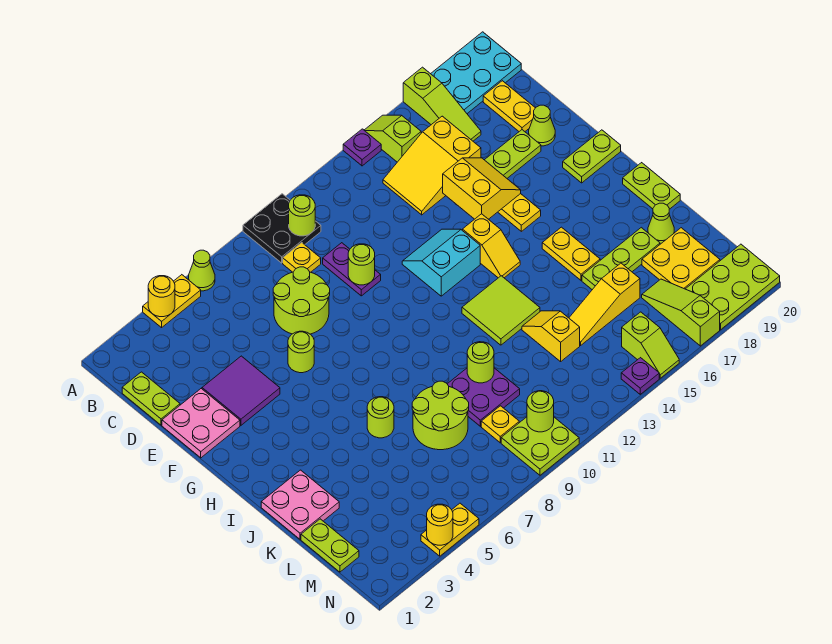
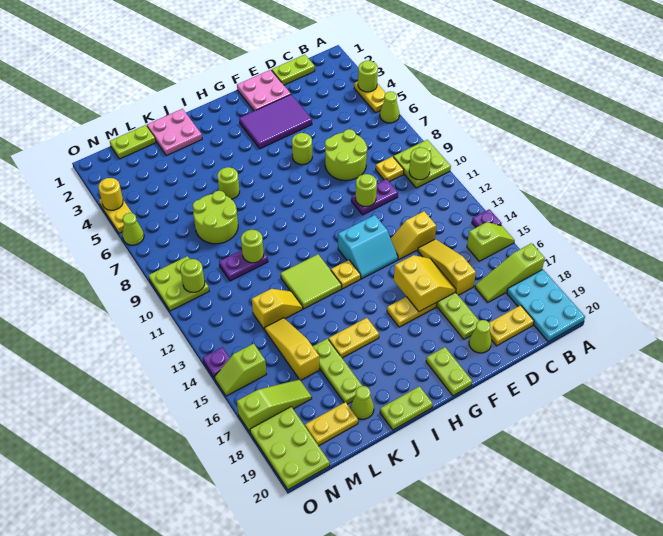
yellow round brick A4 level 2 -> lime round brick A4 level 2
black plate A9:B10 level 1 -> lime plate A9:B10 level 1
yellow slope C14:D16 level 1 top 16 -> yellow slope D14:D16 level 1 top 16
purple tile E3:F4 level 1 -> purple tile E3:G4 level 1
yellow slope E15:F16 level 2 top 15 -> yellow slope E15:F16 level 2 top F
cyan slope F12:G13 level 1 top G -> cyan slope F12:G13 level 1 top 12
yellow slope G14:H14 level 1 top G -> yellow slope D13:E13 level 1 top D
purple plate K9:L10 level 1 -> purple plate K10:L10 level 1
yellow plate L18:M19 level 1 -> yellow plate L19:M19 level 1
yellow plate M9 level 1 -> yellow plate H13 level 1
none -> lime cone O6 level 1

